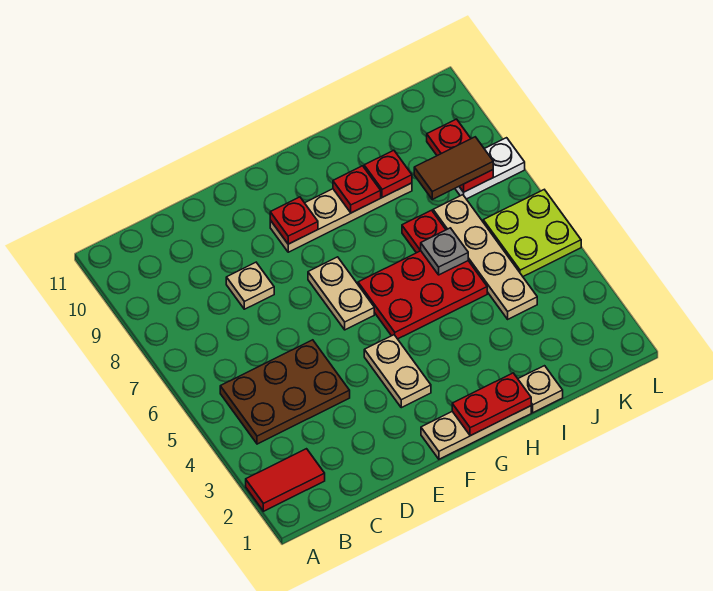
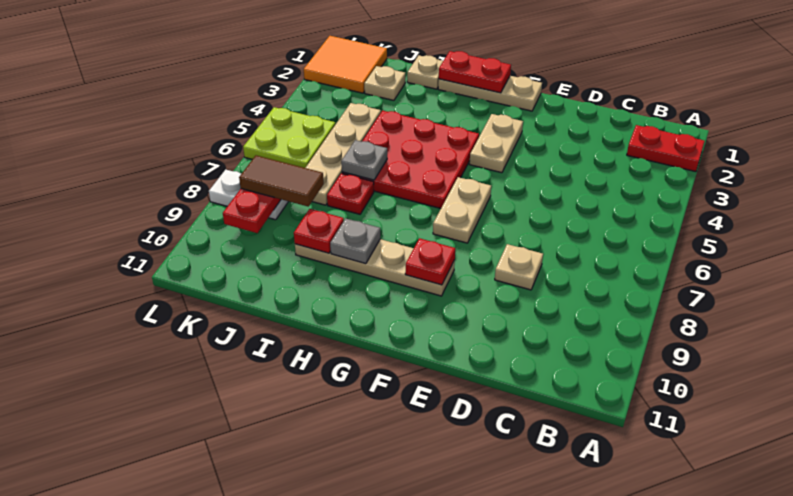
red tile A2:B2 level 1 -> red plate A2:B2 level 1
brown plate B4:D5 level 1 -> none
red plate G5:I6 level 1 -> red plate G4:I6 level 1
red plate H9 level 2 -> grey plate H9 level 2
none -> tan plate J2 level 1
none -> orange tile K1:L2 level 1

